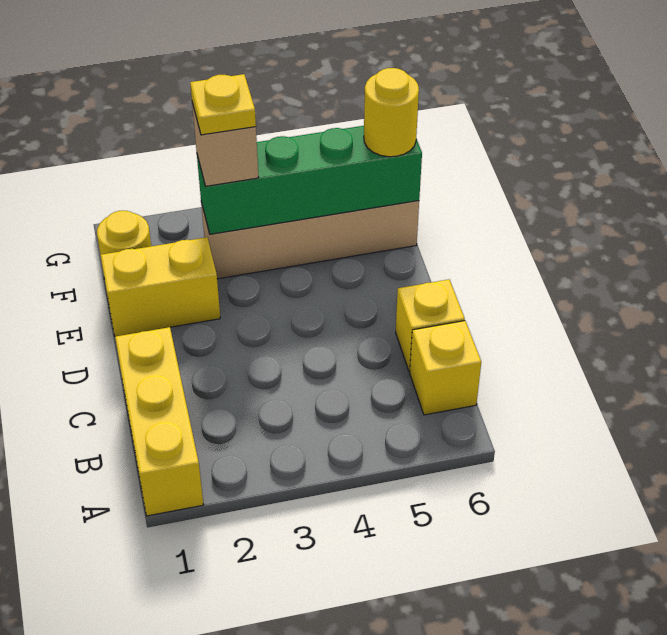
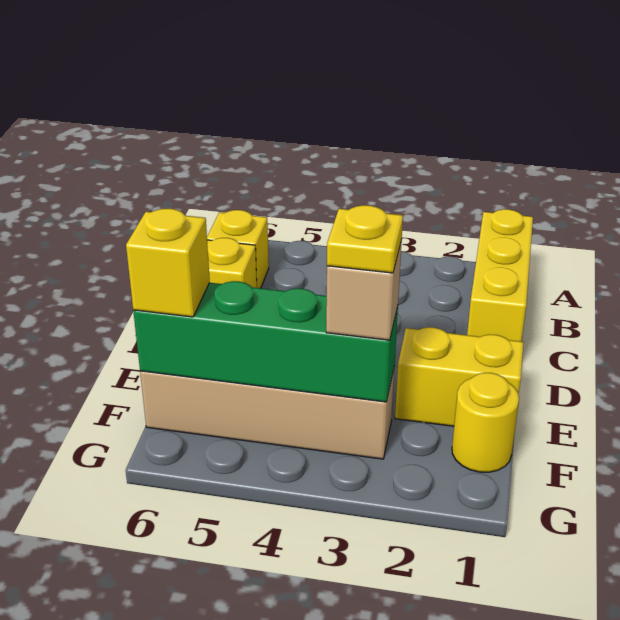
yellow round brick F6 level 3 -> yellow brick F6 level 3

